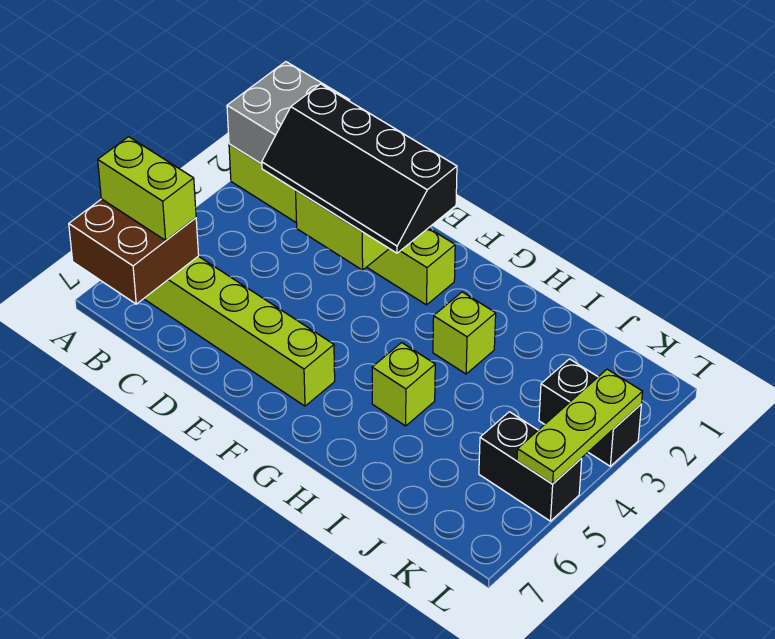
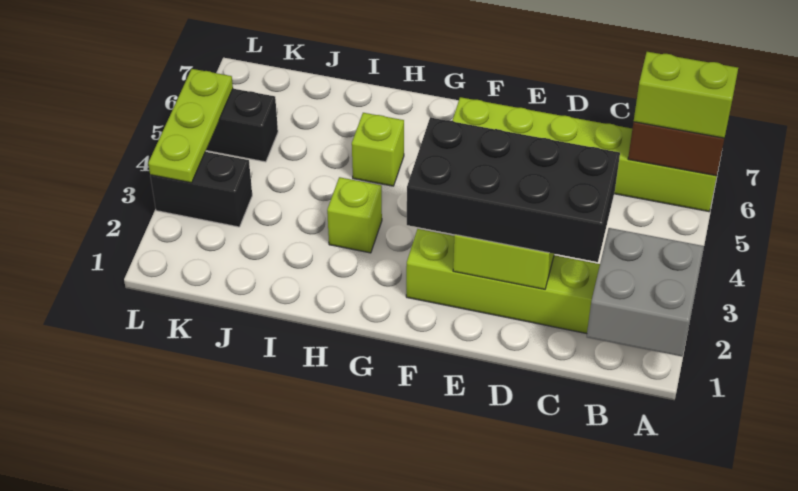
black slope C2:F3 level 3 top 2 -> black brick C2:F3 level 3

